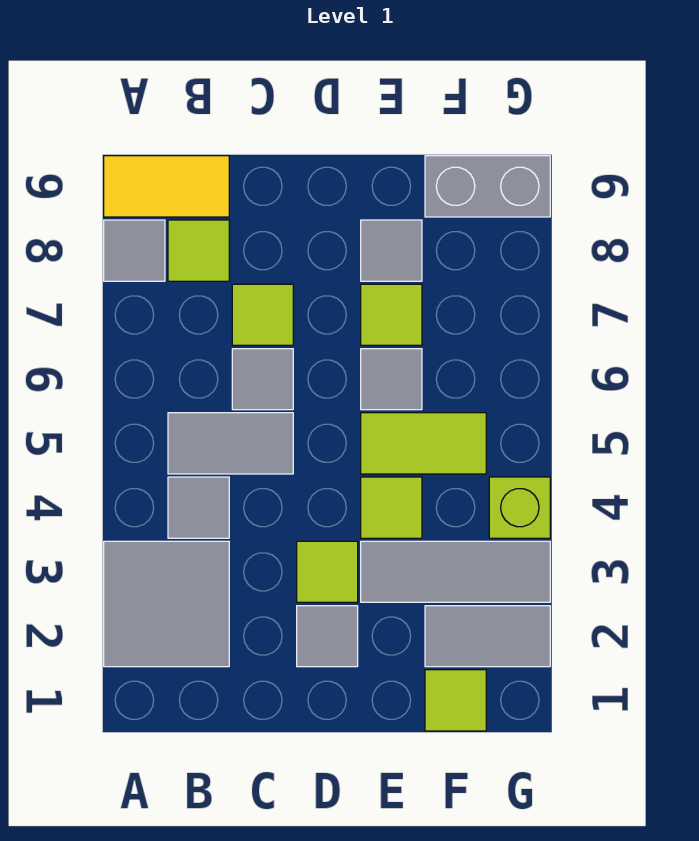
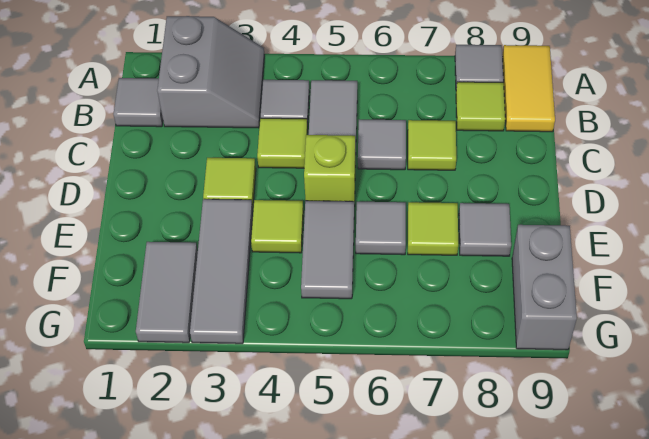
grey tile A2:B3 level 1 -> grey slope A2:B3 level 1 top 2
grey tile D2 level 1 -> grey tile B1 level 1
lime tile E5:F5 level 1 -> grey tile E5:F5 level 1
lime tile F1 level 1 -> lime tile C4 level 1
lime brick G4 level 1 -> lime brick D5 level 1

